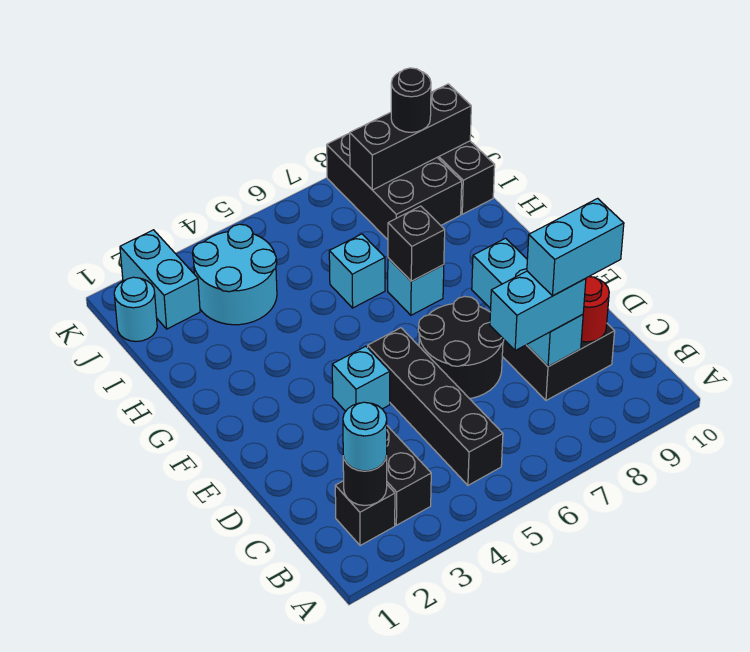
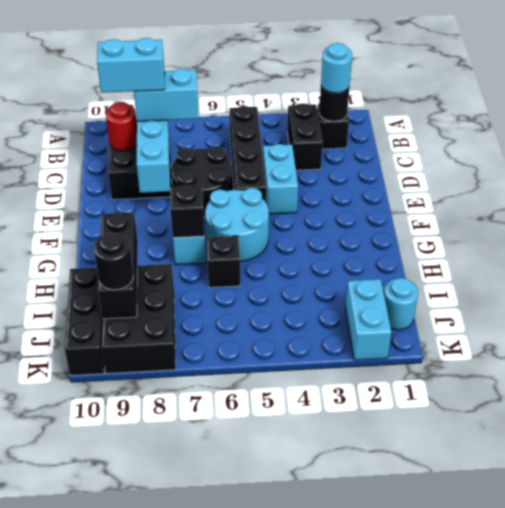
cyan brick E4 level 1 -> cyan brick D4:E4 level 1
cyan brick H6 level 1 -> black brick H6 level 1
cyan round brick I3:J4 level 1 -> cyan round brick F5:G6 level 1
black brick J8:J10 level 2 -> black brick H9:J9 level 2

